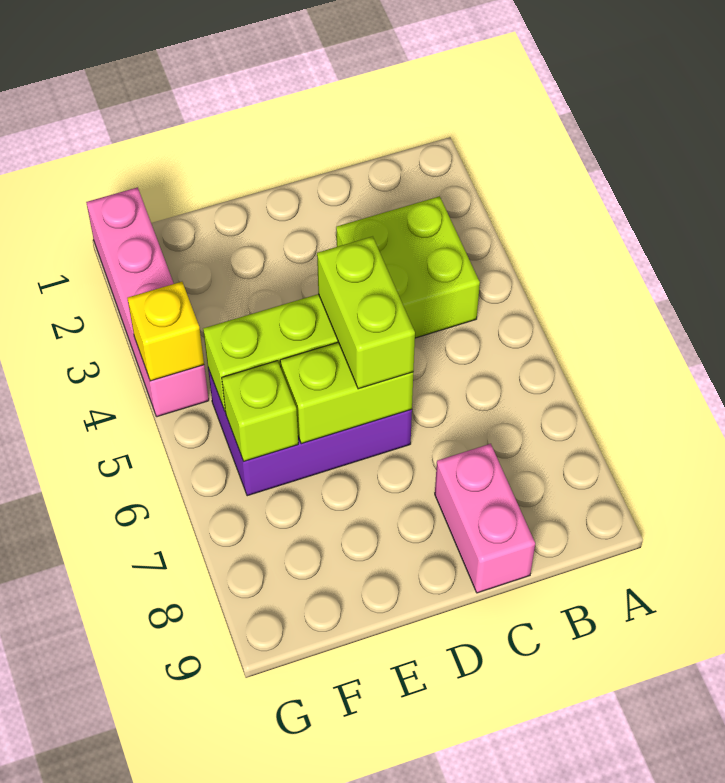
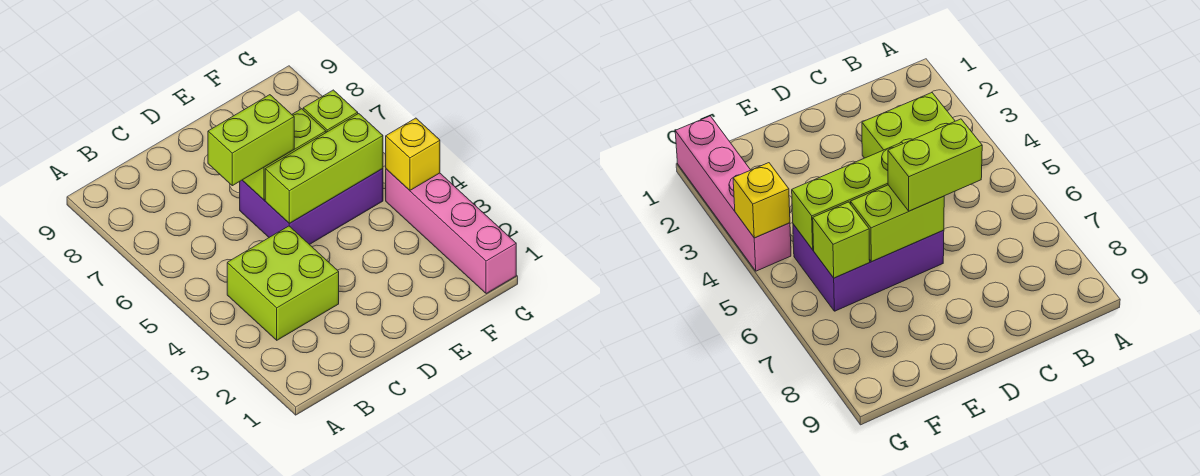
pink brick C8:C9 level 1 -> none
lime brick D5:D6 level 3 -> lime brick C6:D6 level 3

